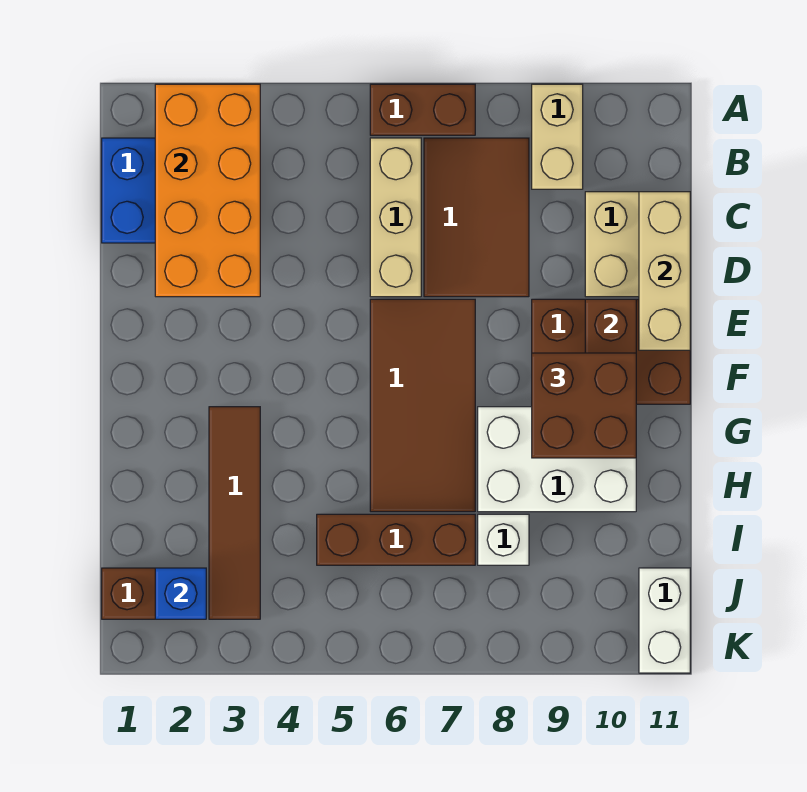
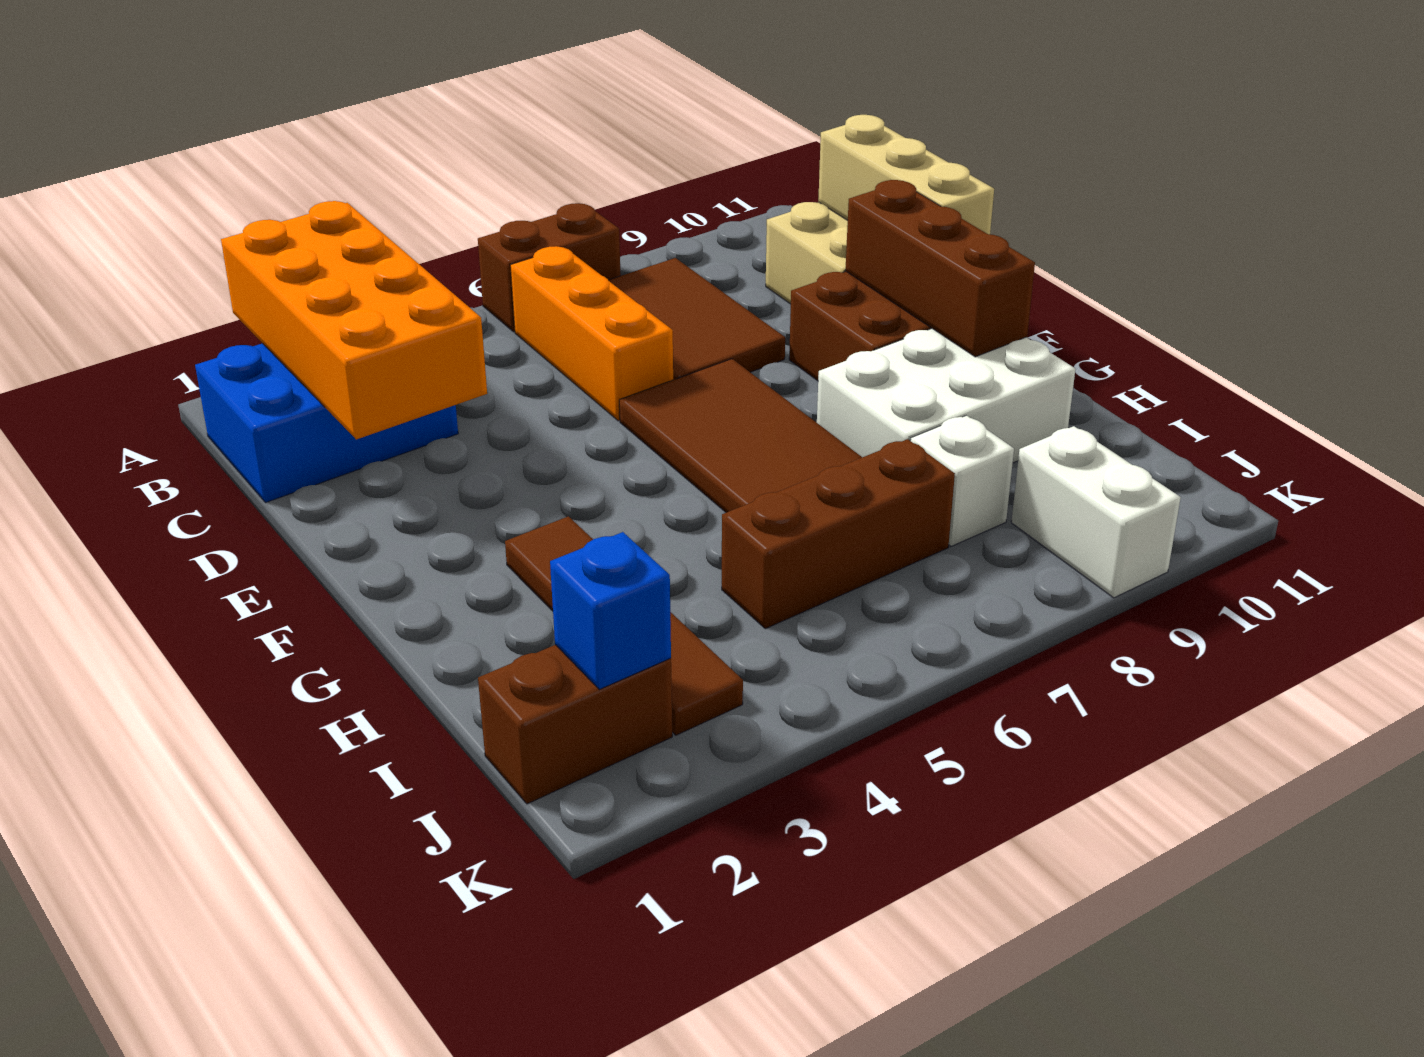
tan brick A9:B9 level 1 -> none
tan brick B6:D6 level 1 -> orange brick B6:D6 level 1
brown brick F9:G10 level 3 -> none
white brick J11:K11 level 1 -> white brick J9:K9 level 1

